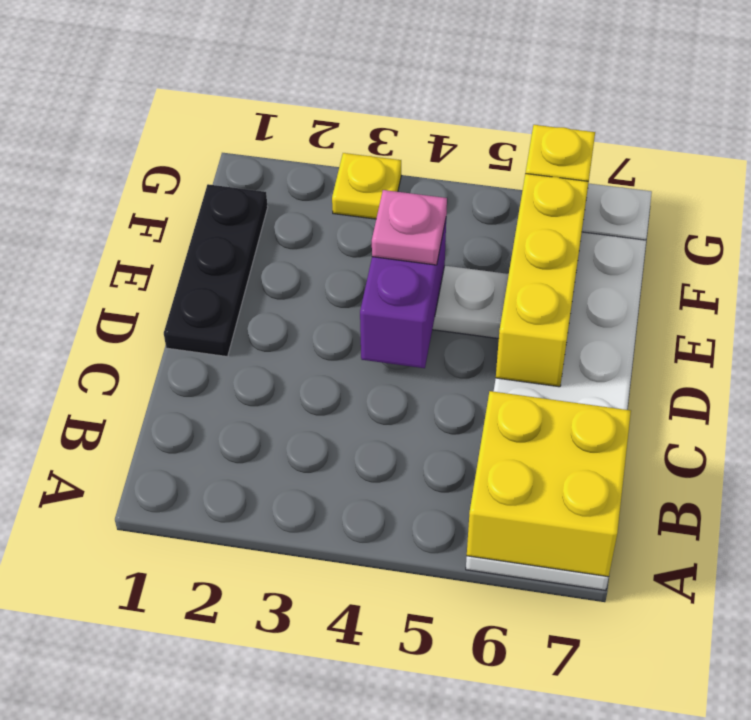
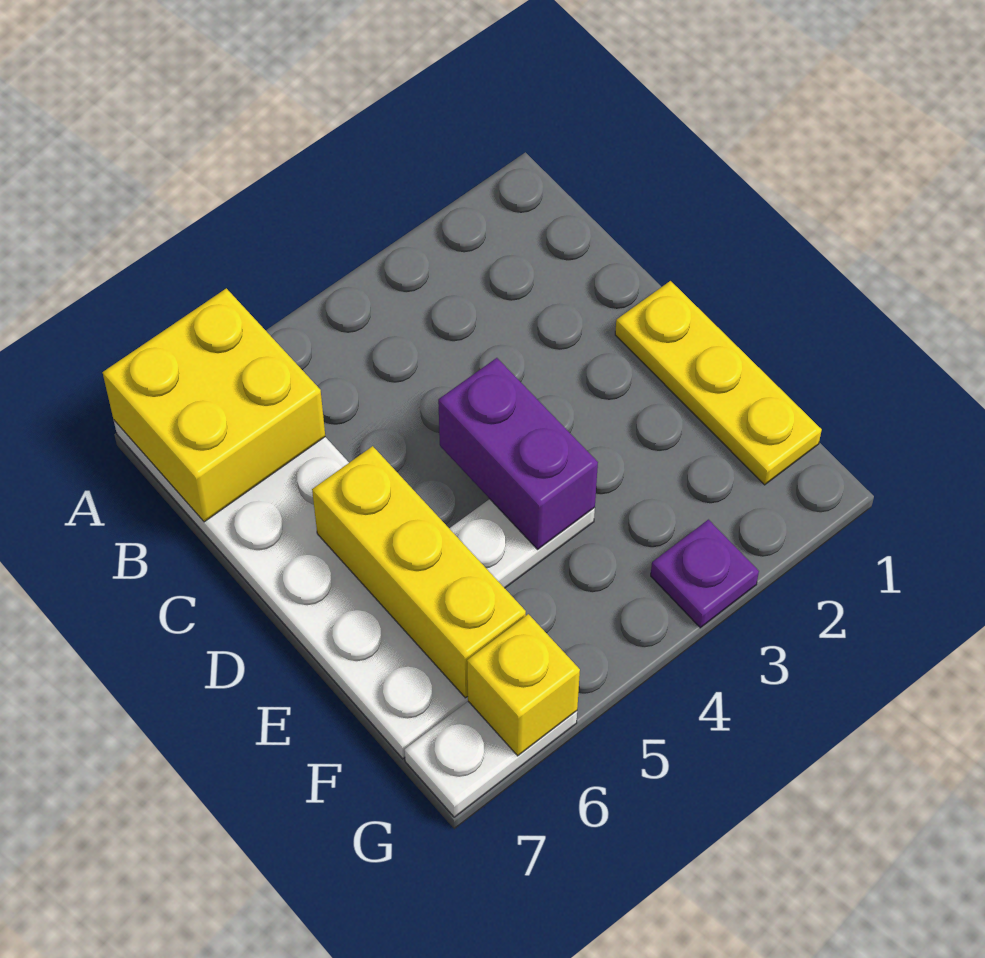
black plate D1:F1 level 1 -> yellow plate D1:F1 level 1
pink plate E4 level 3 -> none
yellow plate G3 level 1 -> purple plate G3 level 1

